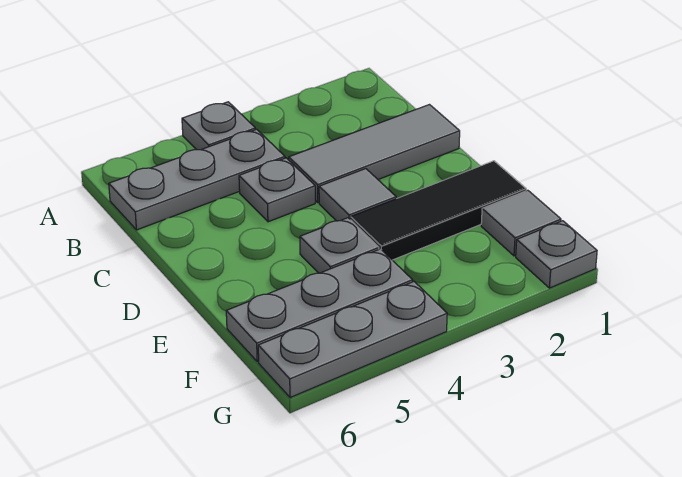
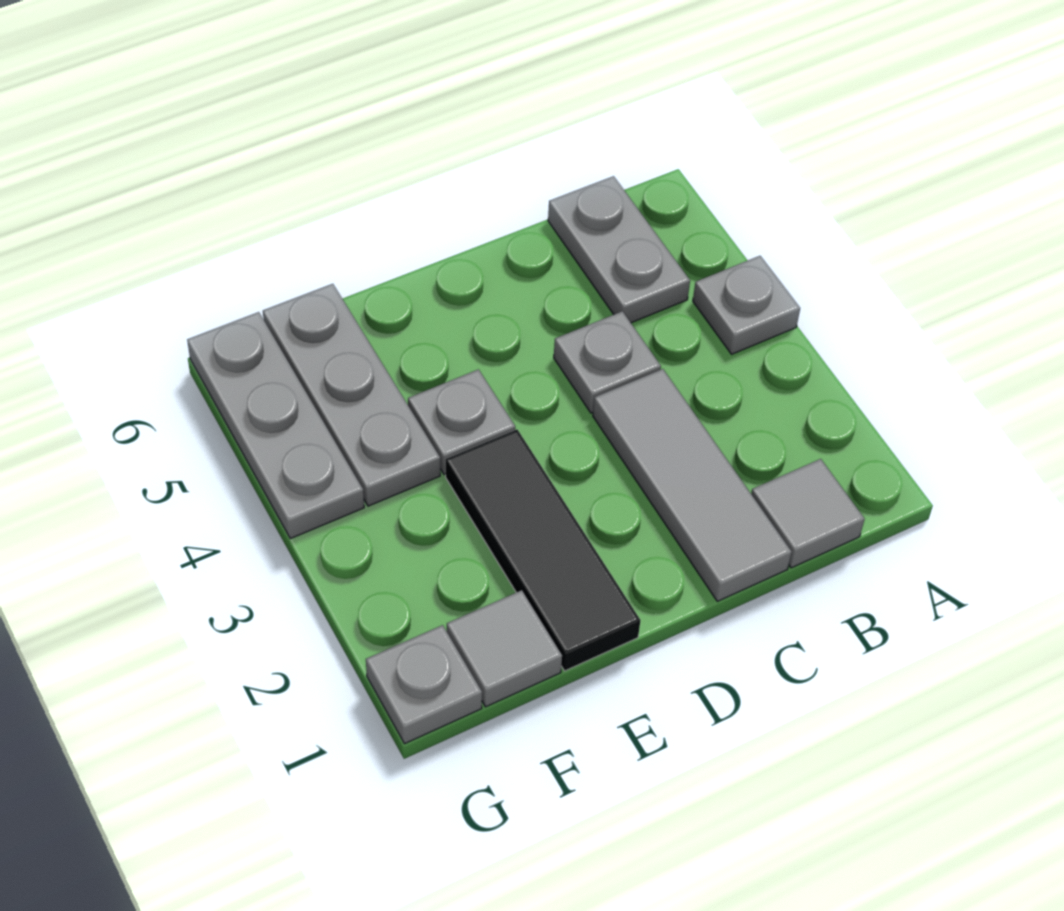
grey plate B4:B6 level 1 -> grey plate B5:B6 level 1
grey tile D3 level 1 -> grey tile B1 level 1

